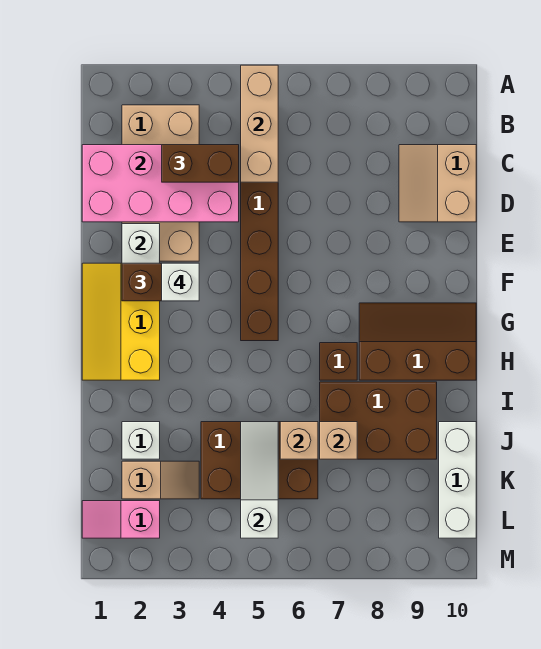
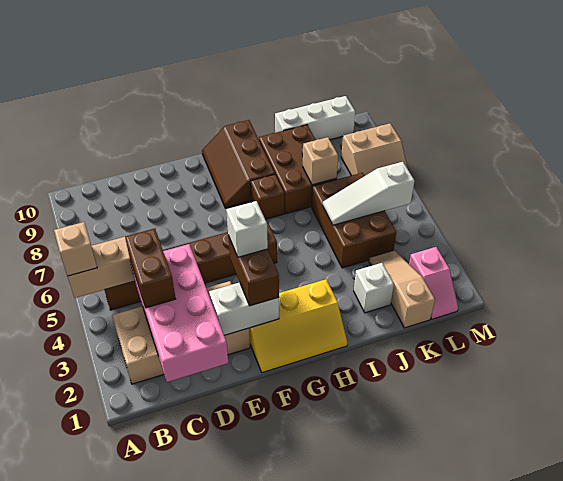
tan slope C9:D10 level 1 top 10 -> tan slope L7:M8 level 1 top 8
tan brick J6 level 2 -> tan brick A5 level 3
tan slope K2:K3 level 1 top 2 -> tan slope K1:K3 level 1 top 1

